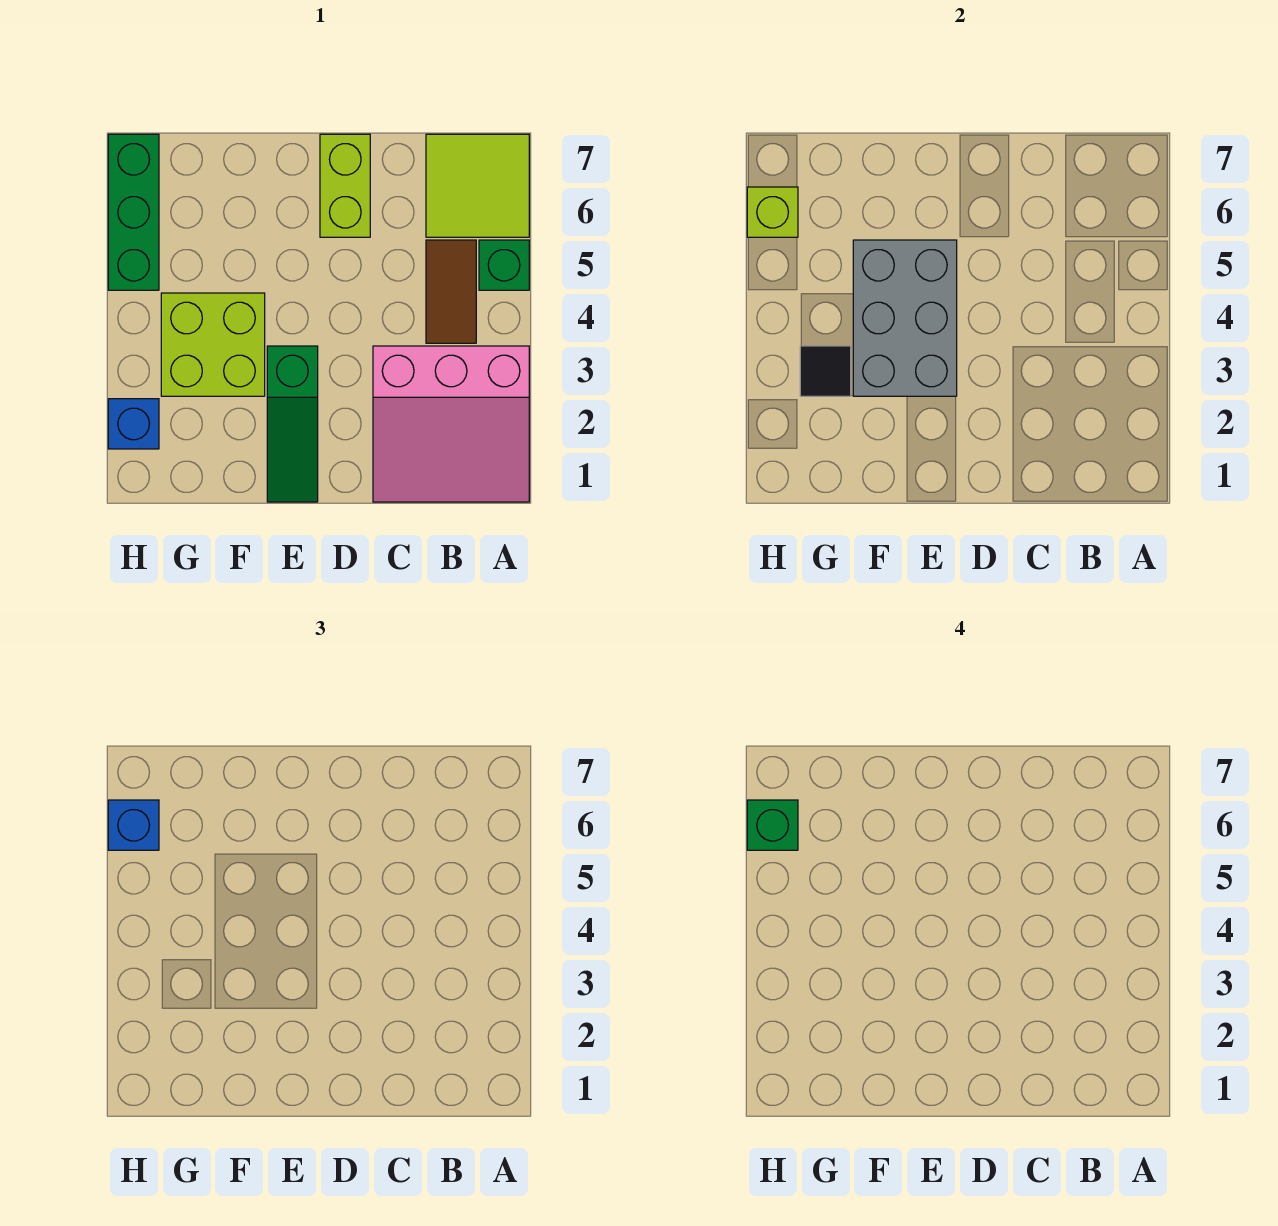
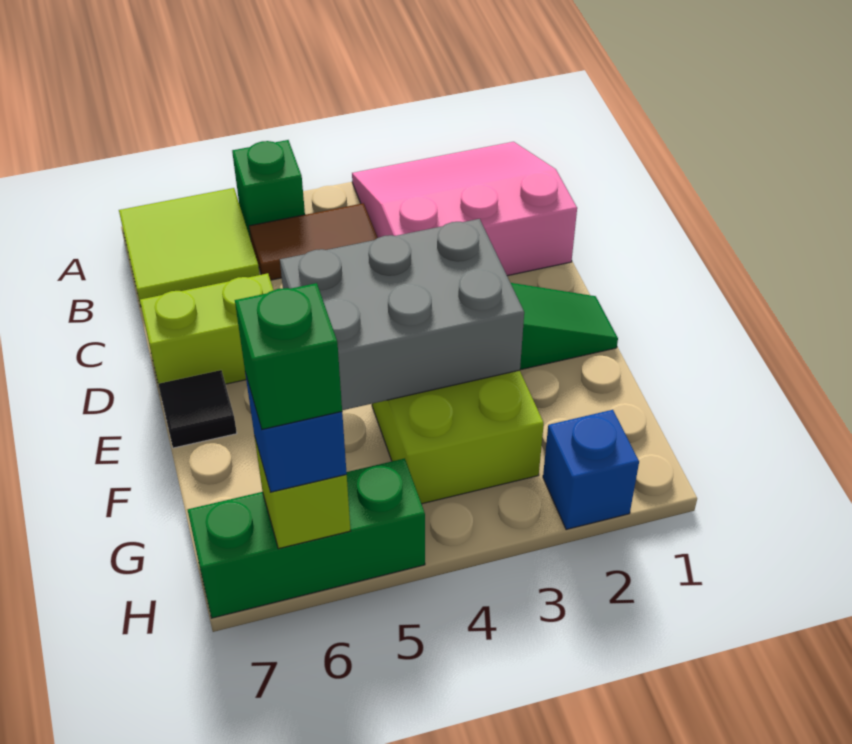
pink slope A1:C3 level 1 top 3 -> pink slope A1:C3 level 1 top C
black tile G3 level 2 -> black tile E7 level 1

